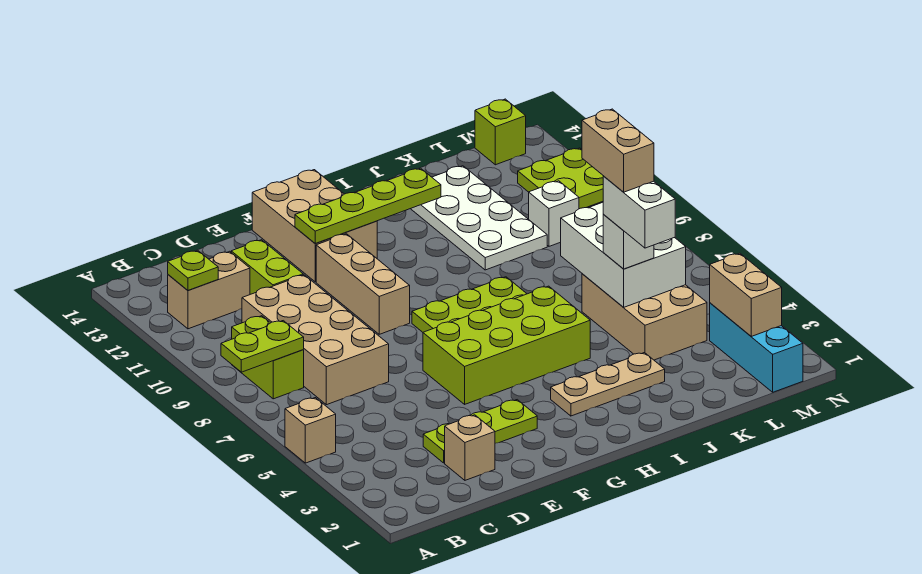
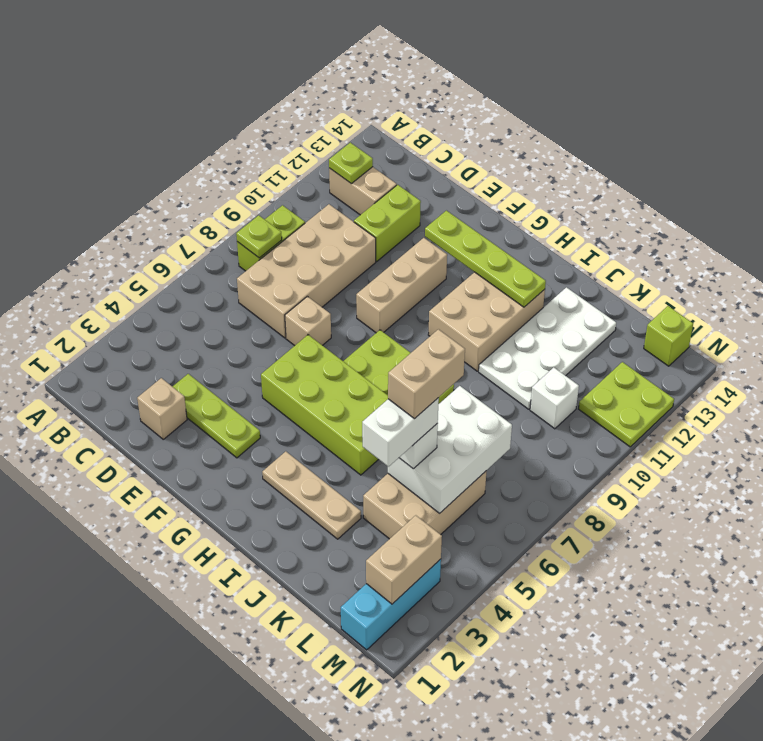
tan brick A5 level 1 -> tan brick E7 level 1
lime plate A8:B8 level 2 -> lime plate B8 level 2
tan brick F12:G14 level 1 -> tan brick H10:I12 level 1

